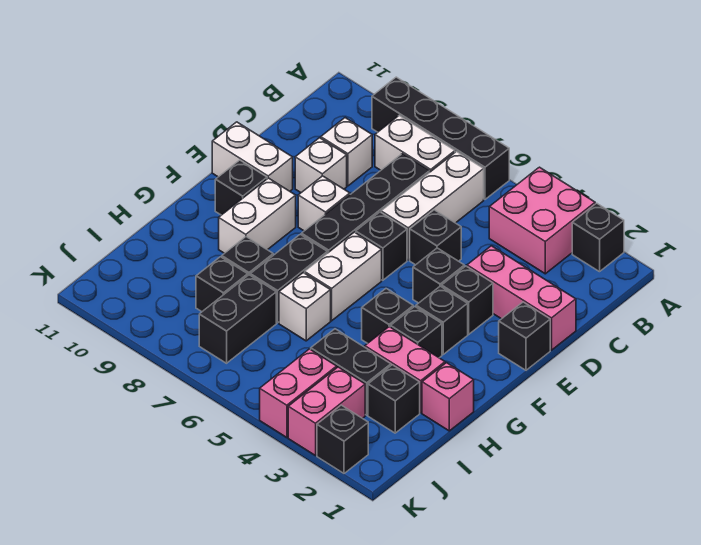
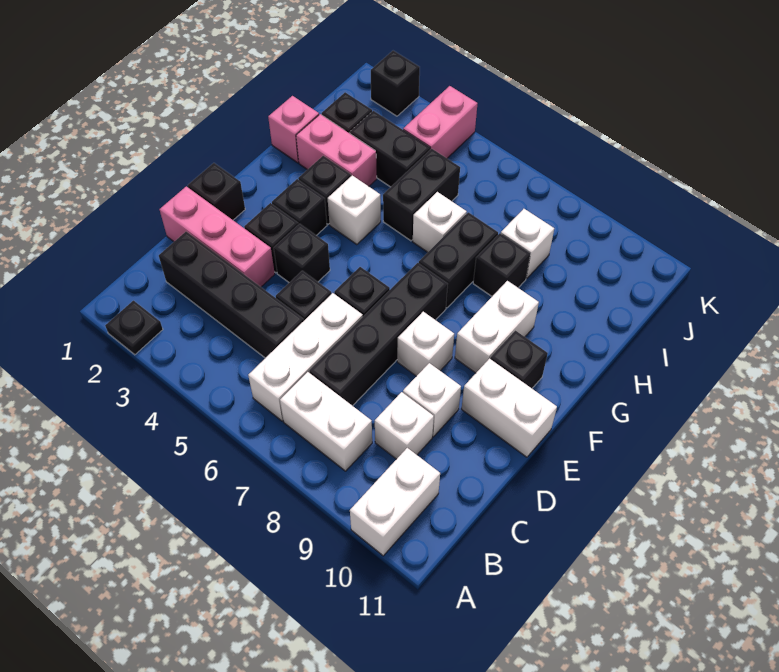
black brick A2 level 1 -> black plate A2 level 1
pink brick A3:B4 level 1 -> none
black brick A6:A9 level 1 -> black brick C2:C5 level 1
white brick F6:G6 level 1 -> white brick A10:B10 level 1
black brick G4 level 1 -> white brick G4 level 1
black brick I7:J7 level 1 -> black brick H5:I5 level 1
black brick I8 level 1 -> white brick I8 level 1
pink brick J3:K3 level 1 -> none

